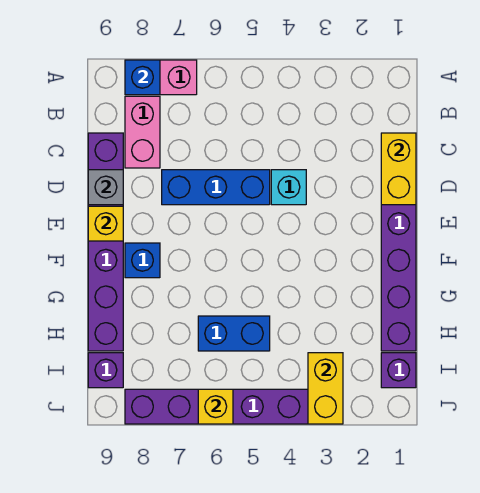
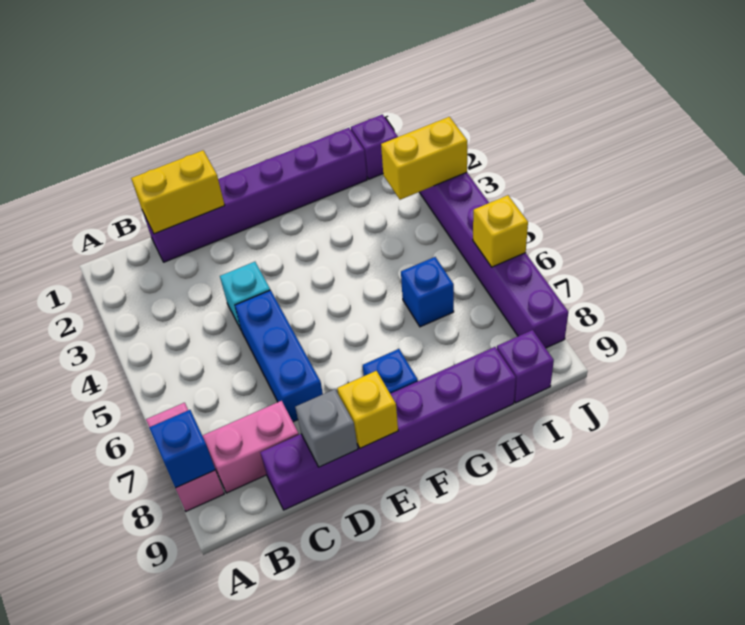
blue brick H5:H6 level 1 -> blue brick H6 level 1

